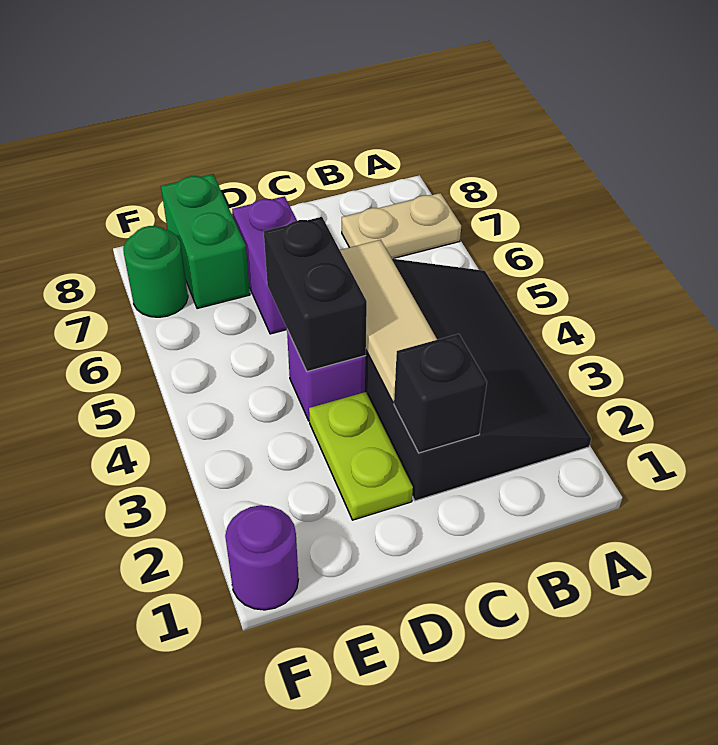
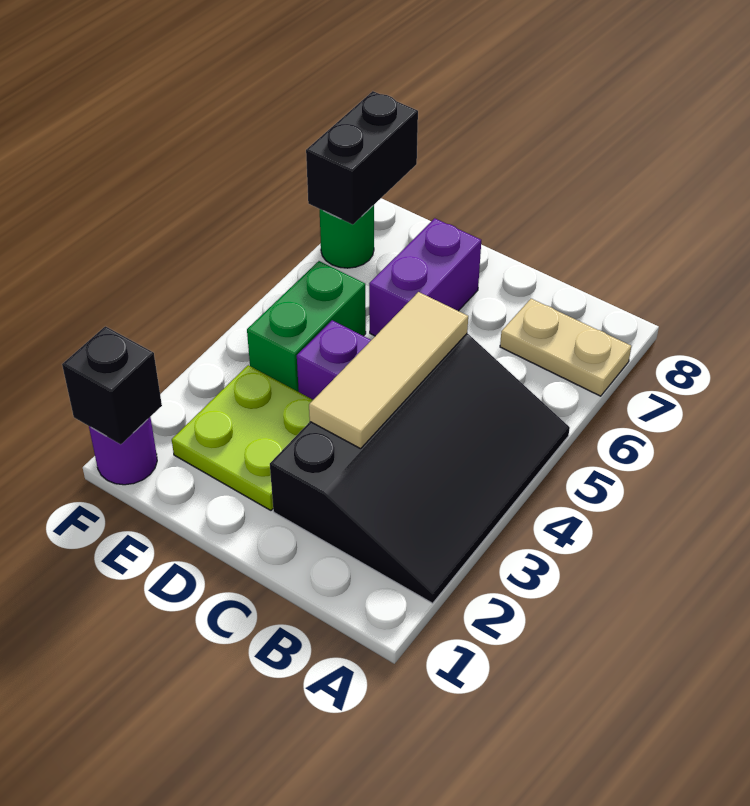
black brick C2 level 2 -> black brick F1 level 2
lime plate D2:D3 level 1 -> lime plate D2:E3 level 1
black brick D4:D5 level 2 -> black brick F7:F8 level 2
green brick E7:E8 level 1 -> green brick E4:E5 level 1

